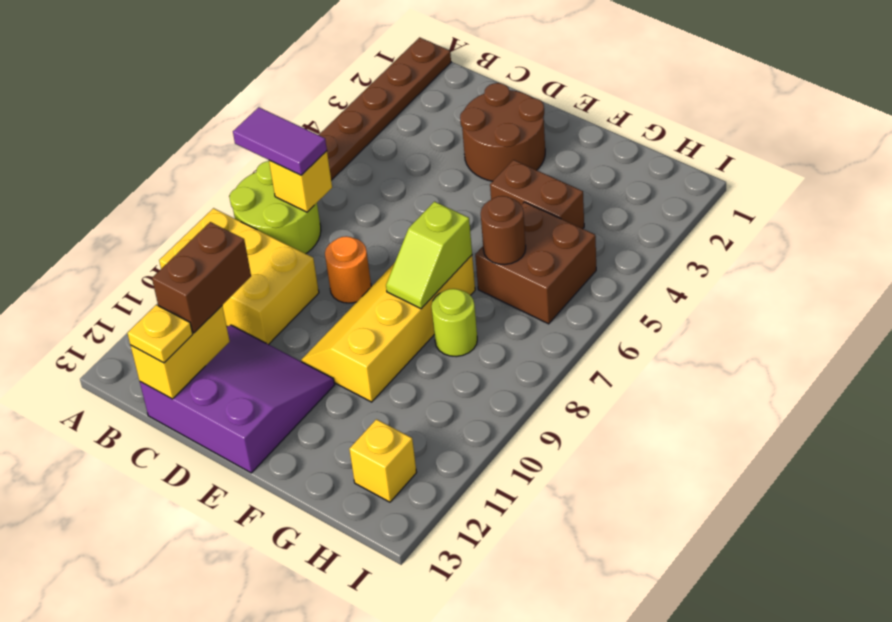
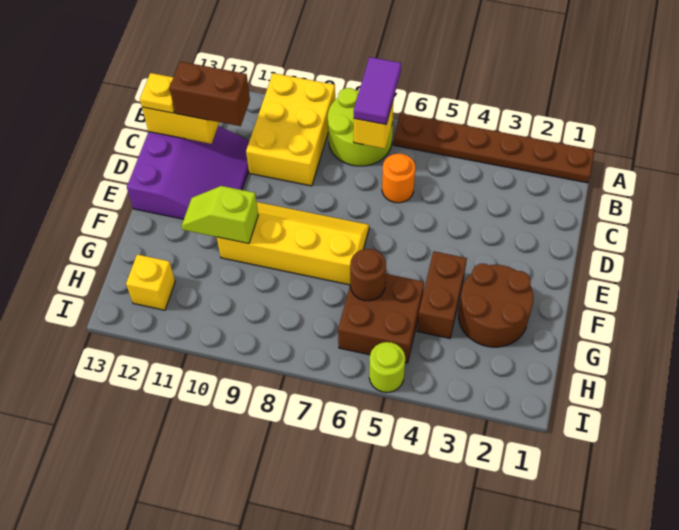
brown round brick D2:E3 level 1 -> brown round brick F2:G3 level 1
orange round brick D8 level 1 -> orange round brick C6 level 1
lime slope F7:F8 level 2 top 7 -> lime slope F10:F11 level 2 top 10
lime round brick G8 level 1 -> lime round brick I5 level 1

